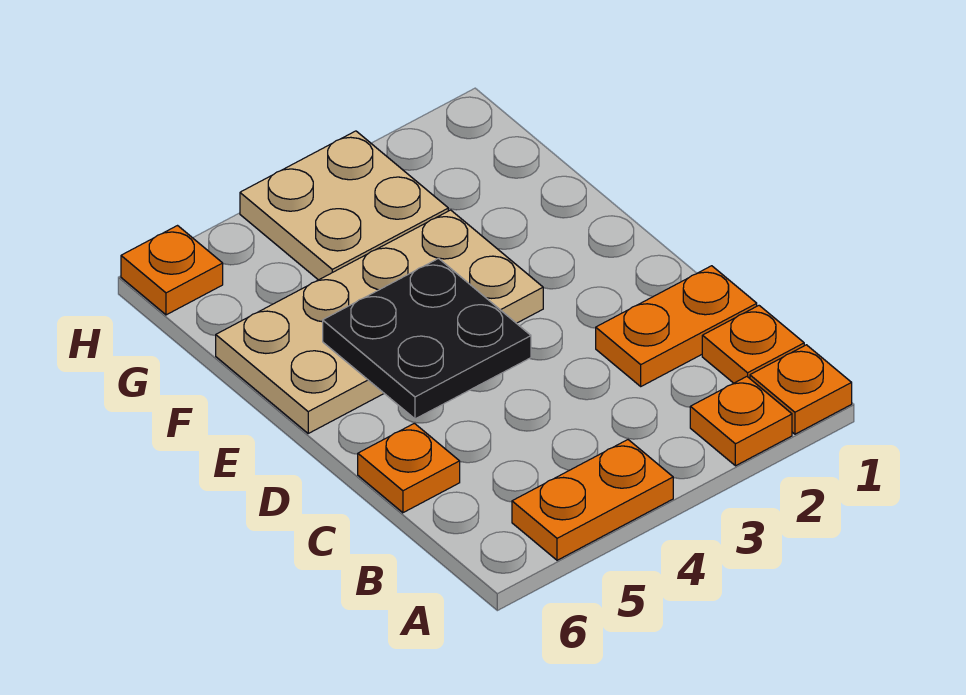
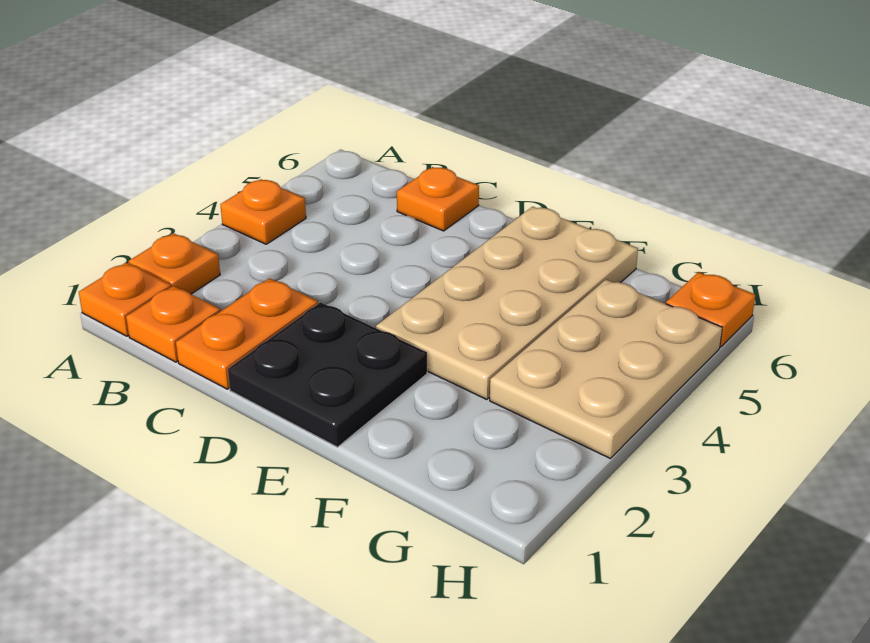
orange plate A4:A5 level 1 -> orange plate A4 level 1
black plate D4:E5 level 2 -> black plate D1:E2 level 1
tan plate G3:H4 level 1 -> tan plate G3:H5 level 1

